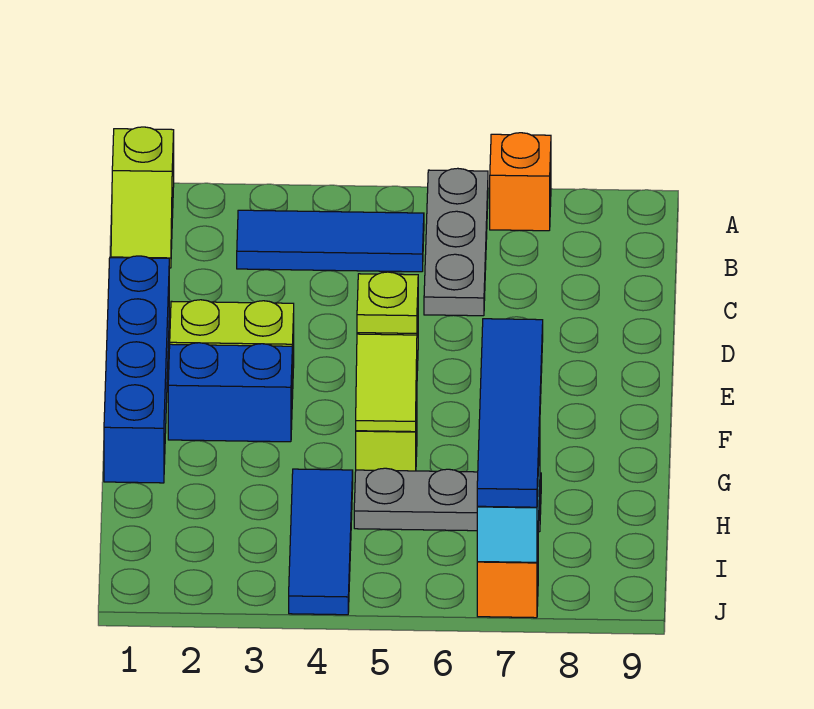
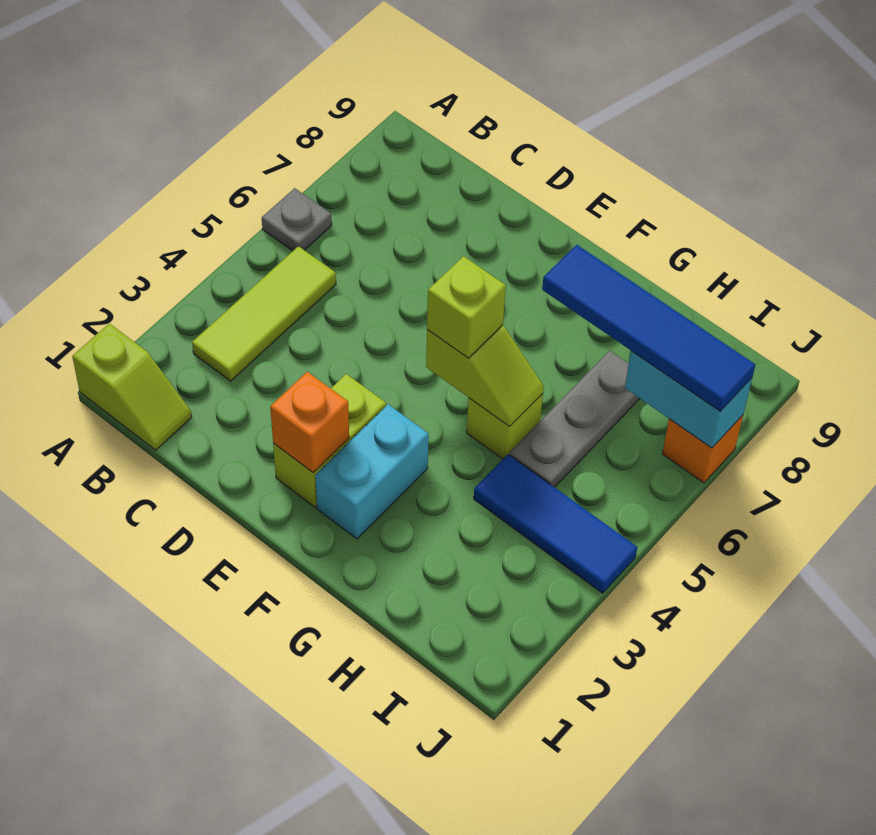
grey plate A6:C6 level 1 -> grey plate A6 level 1
orange brick A7 level 1 -> orange brick E2 level 2
blue tile B3:B5 level 1 -> lime tile B3:B5 level 1
blue brick D1:G1 level 1 -> none
blue brick F2:F3 level 1 -> cyan brick F2:F3 level 1
lime plate F5 level 3 -> lime brick F5 level 3

